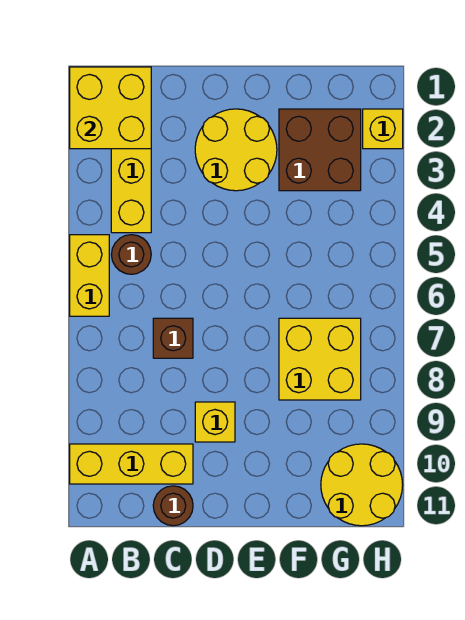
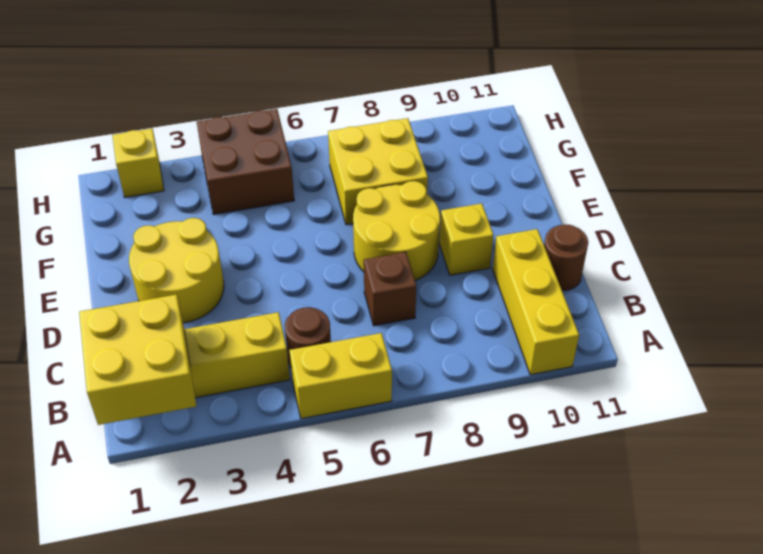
brown brick F2:G3 level 1 -> brown brick G4:H5 level 1
yellow round brick G10:H11 level 1 -> yellow round brick D7:E8 level 1

